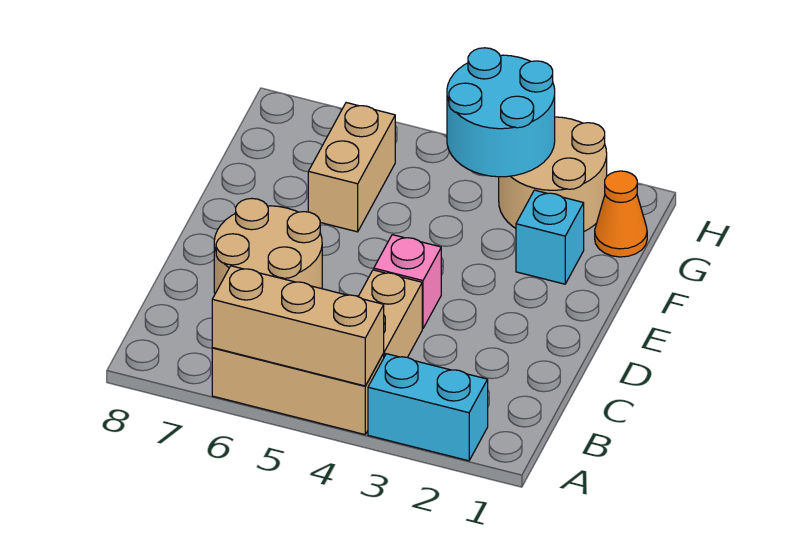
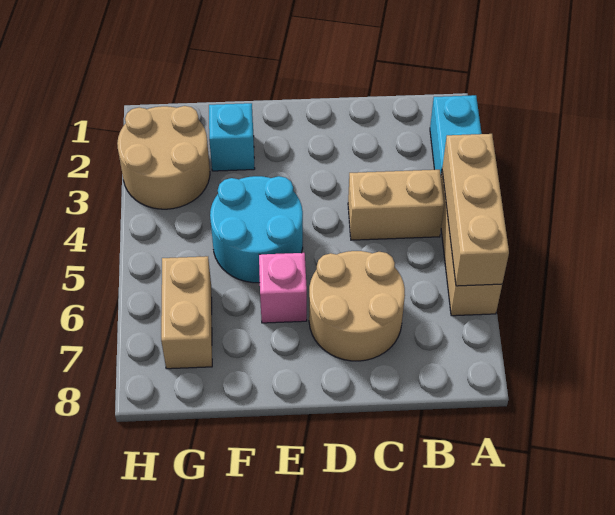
pink brick D4 level 1 -> pink brick E6 level 1
tan brick F6:G6 level 1 -> tan brick G6:G7 level 1
orange cone G1 level 1 -> none
cyan round brick G3:H4 level 2 -> cyan round brick E4:F5 level 1

